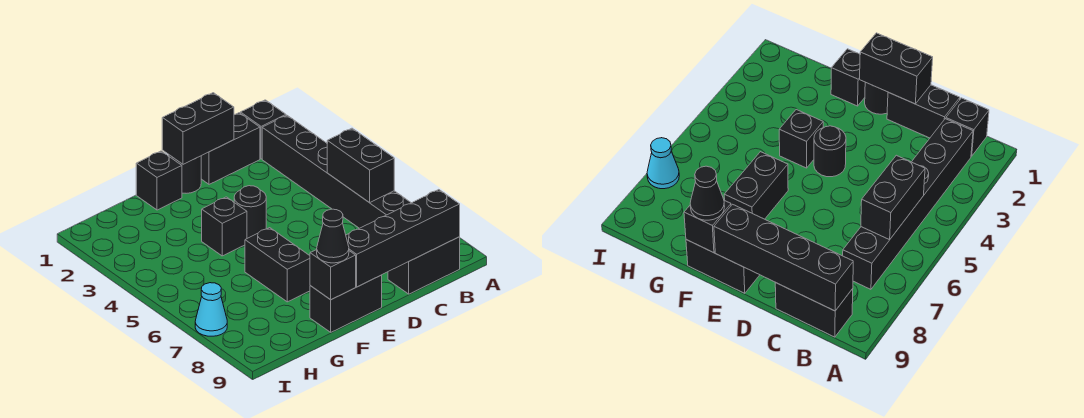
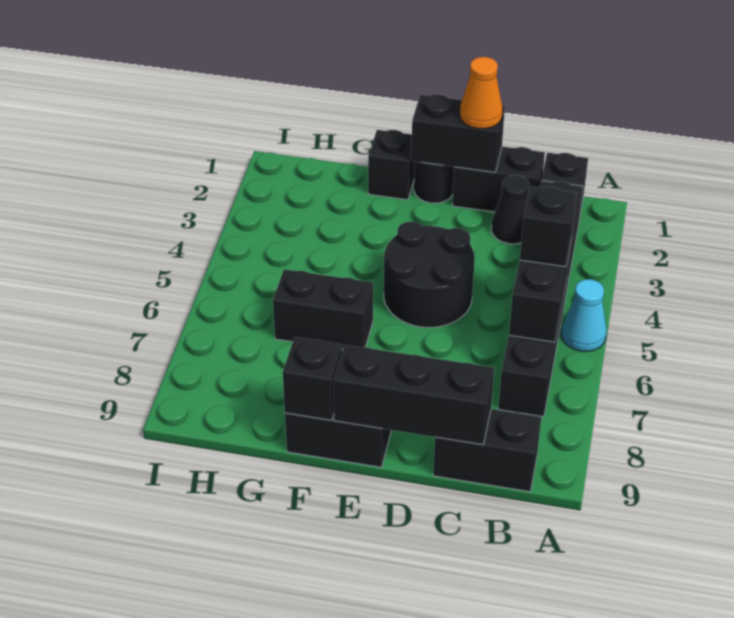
black brick B9:E9 level 2 -> black brick C9:E9 level 2
none -> orange cone D1 level 3
black round brick E4 level 1 -> black round brick D4:E5 level 1
black brick F4 level 1 -> black brick B5 level 3
black brick F6:F7 level 1 -> black brick F6:G6 level 1
black cone F9 level 3 -> black cone C2 level 1
cyan cone I7 level 1 -> cyan cone A5 level 1

